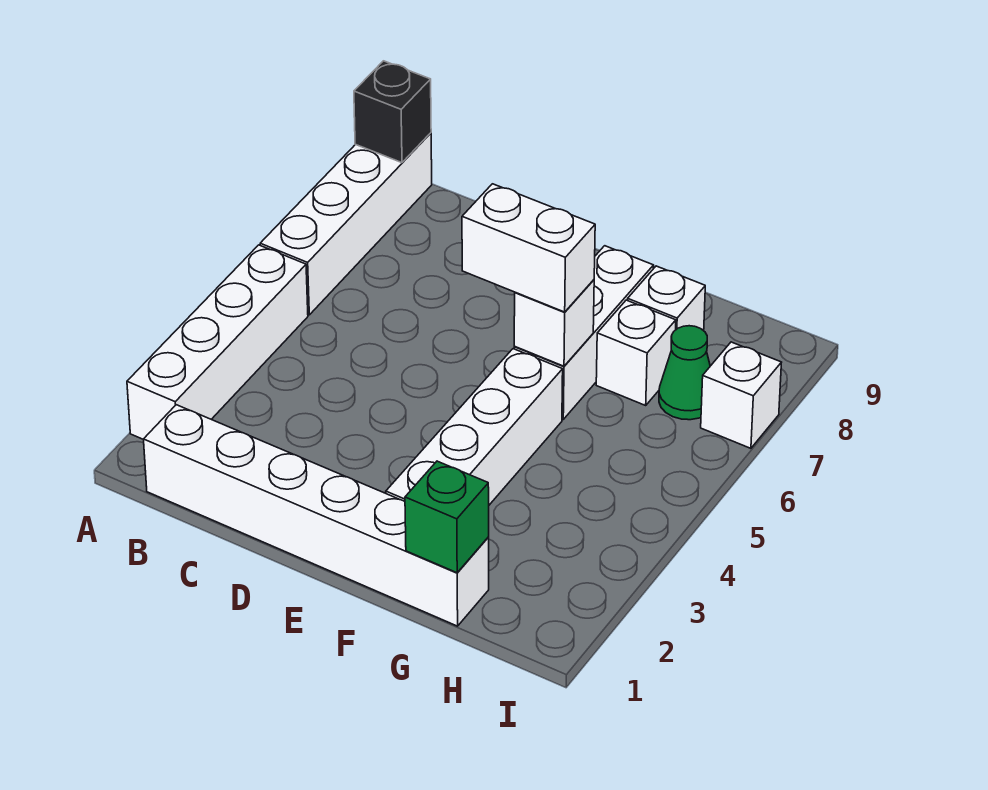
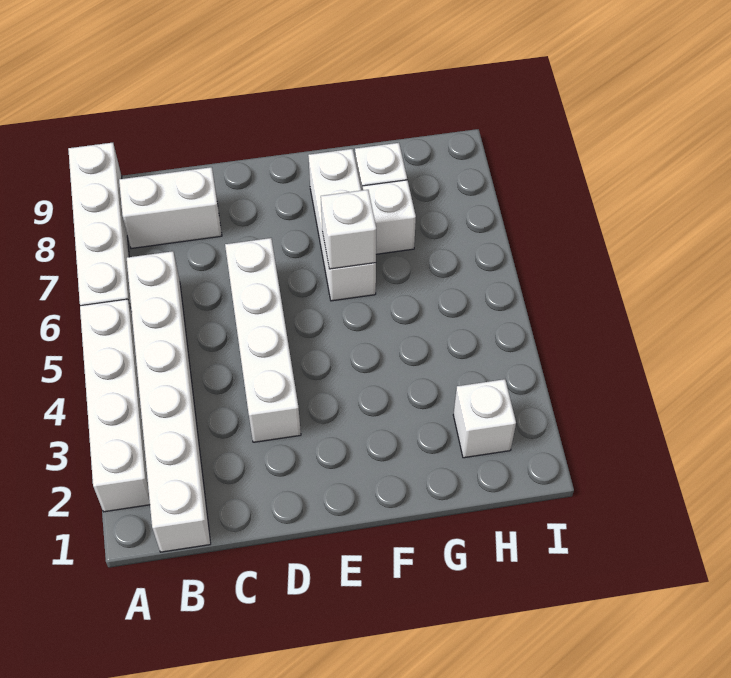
black brick A9 level 2 -> none
white brick B1:G1 level 1 -> white brick B1:B6 level 1
white brick E6:F6 level 3 -> white brick B8:C8 level 1
white brick F2:F5 level 1 -> white brick D3:D6 level 1
green brick G1 level 2 -> none
green cone H7 level 1 -> none
white brick I7 level 1 -> white brick H2 level 1

